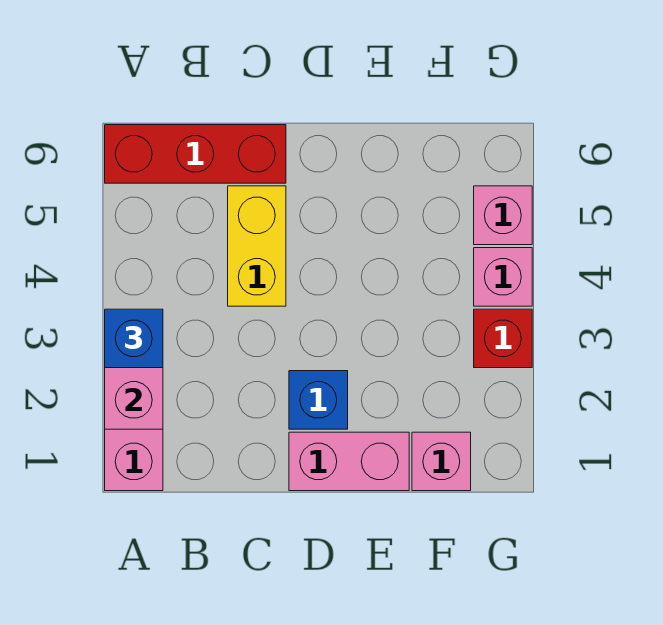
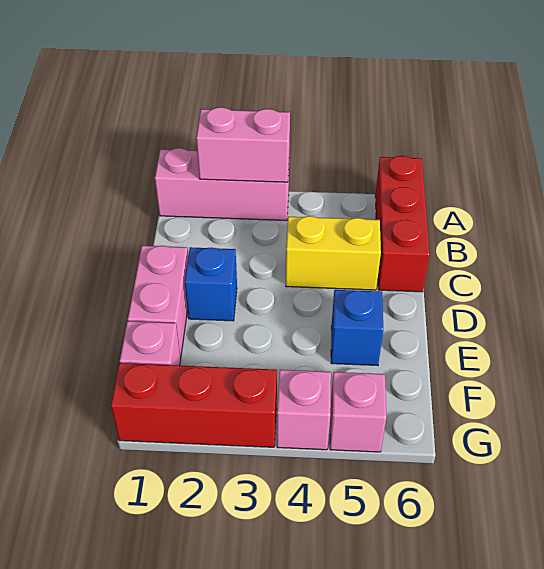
blue brick A3 level 3 -> blue brick E5 level 1
red brick G3 level 1 -> red brick G1:G3 level 1

